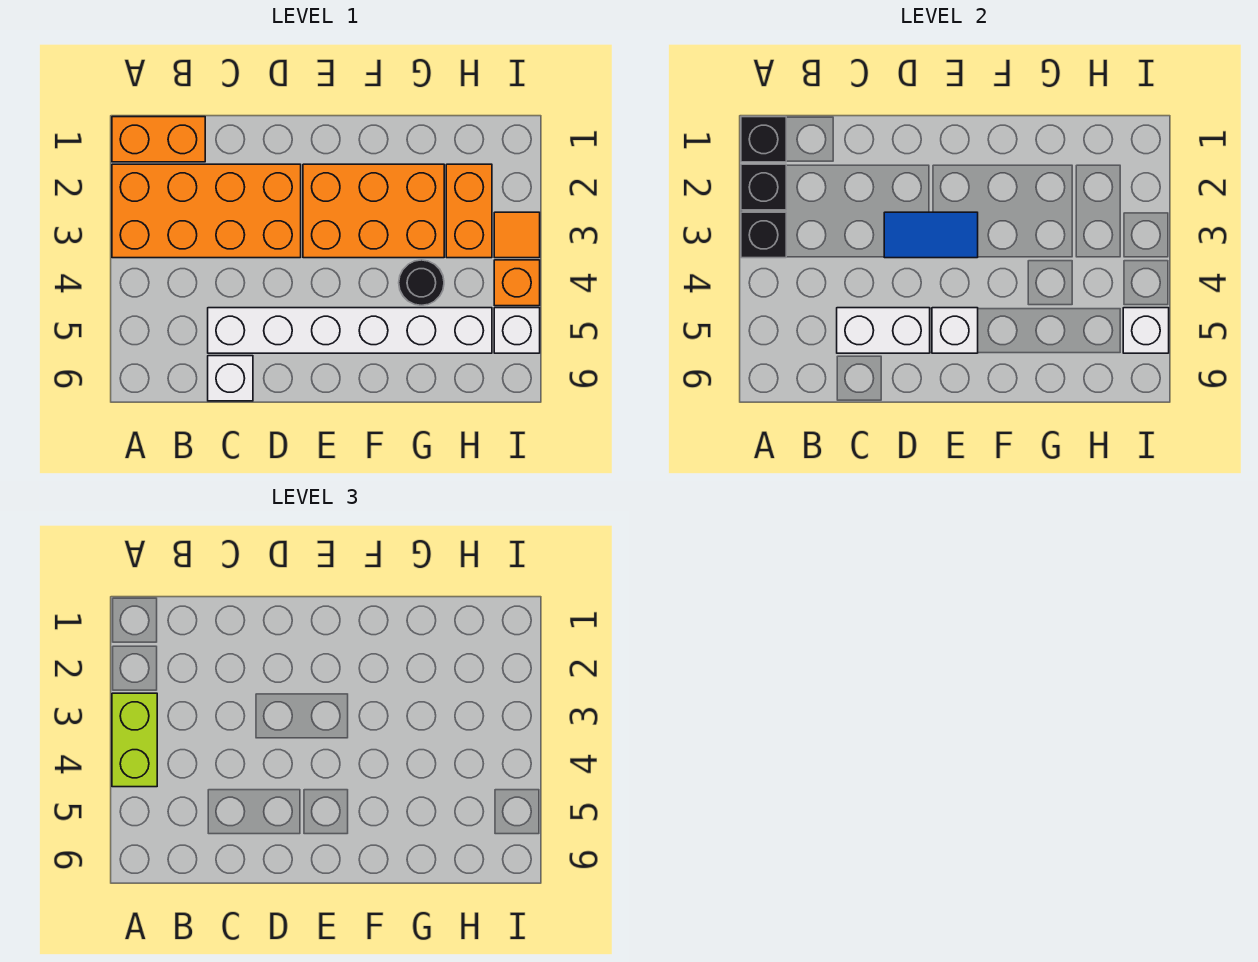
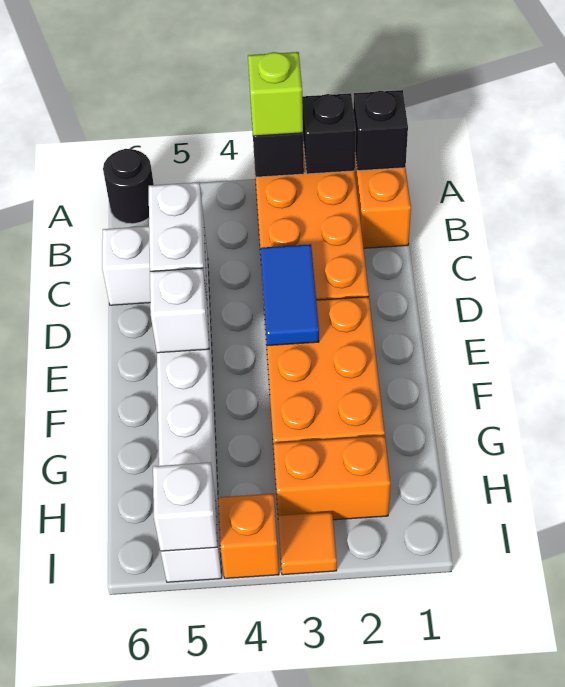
lime brick A3:A4 level 3 -> lime brick A3 level 3
black round brick G4 level 1 -> black round brick A6 level 1

